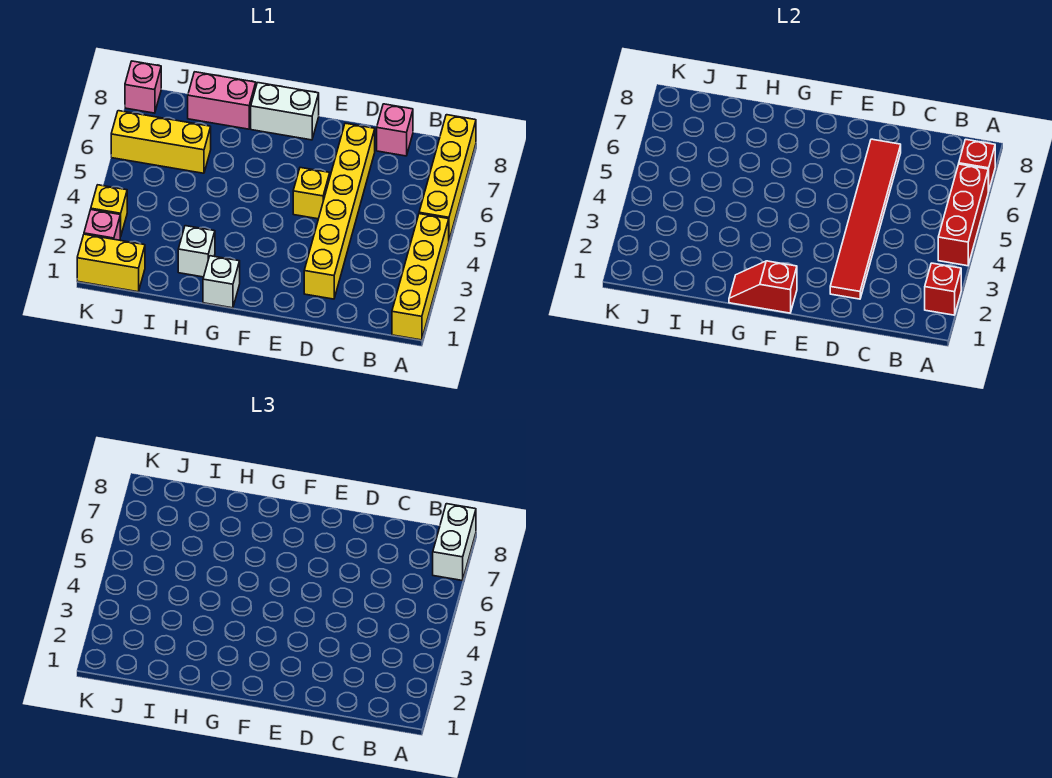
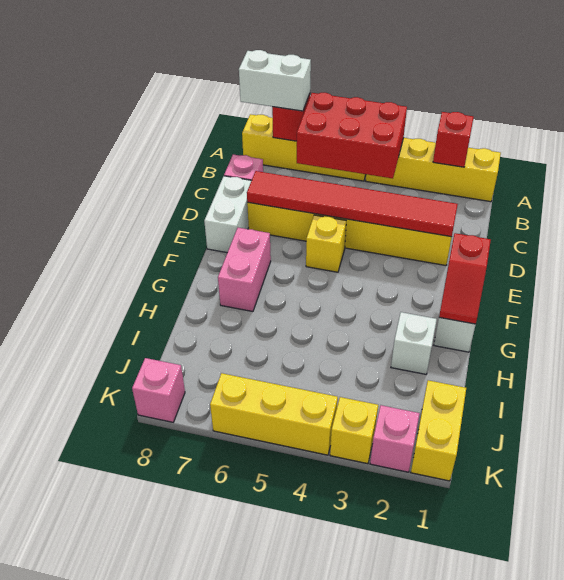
red brick A4:A6 level 2 -> red brick A4:B6 level 2
white brick F8:G8 level 1 -> white brick D8:E8 level 1
pink brick H8:I8 level 1 -> pink brick F7:G7 level 1
yellow brick I6:K6 level 1 -> yellow brick K4:K6 level 1

